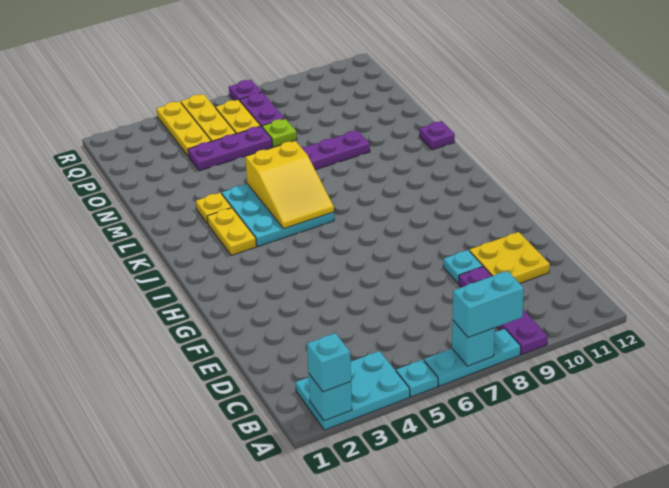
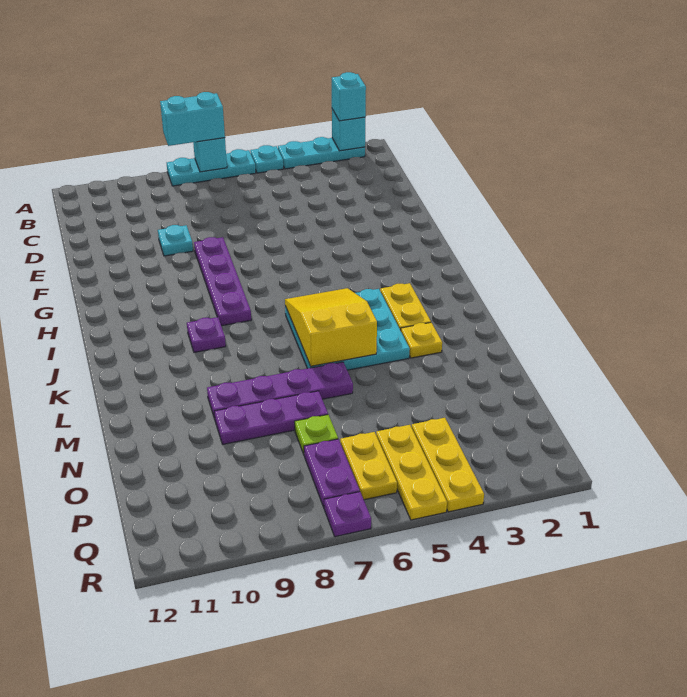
cyan plate A2:B4 level 1 -> cyan plate A2:A4 level 1
purple plate A9:D9 level 1 -> purple plate F8:I8 level 1
yellow plate D10:E11 level 1 -> none
purple plate L12 level 1 -> purple plate J9 level 1
purple plate O4:O6 level 1 -> purple plate N7:N9 level 1

